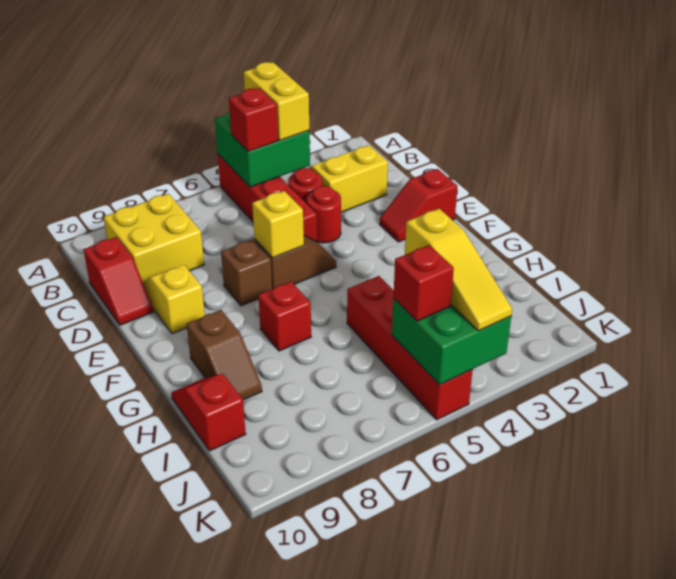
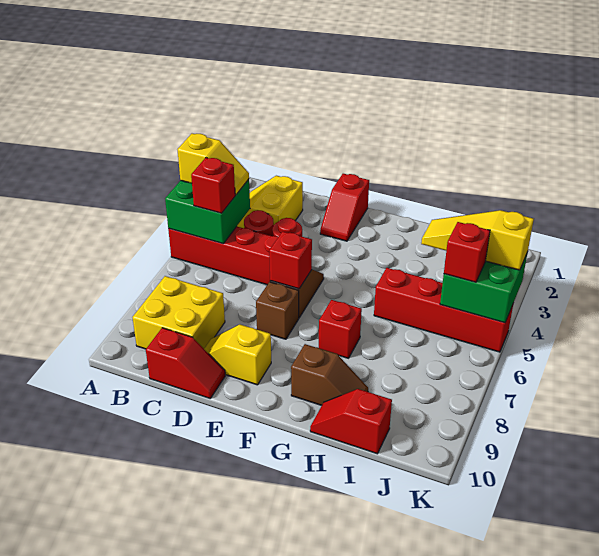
yellow brick A4:B4 level 3 -> yellow slope A4:B4 level 3 top A
yellow brick E6 level 2 -> red brick E6 level 2
yellow slope I4:K4 level 3 top I -> yellow slope I4:K4 level 3 top K

